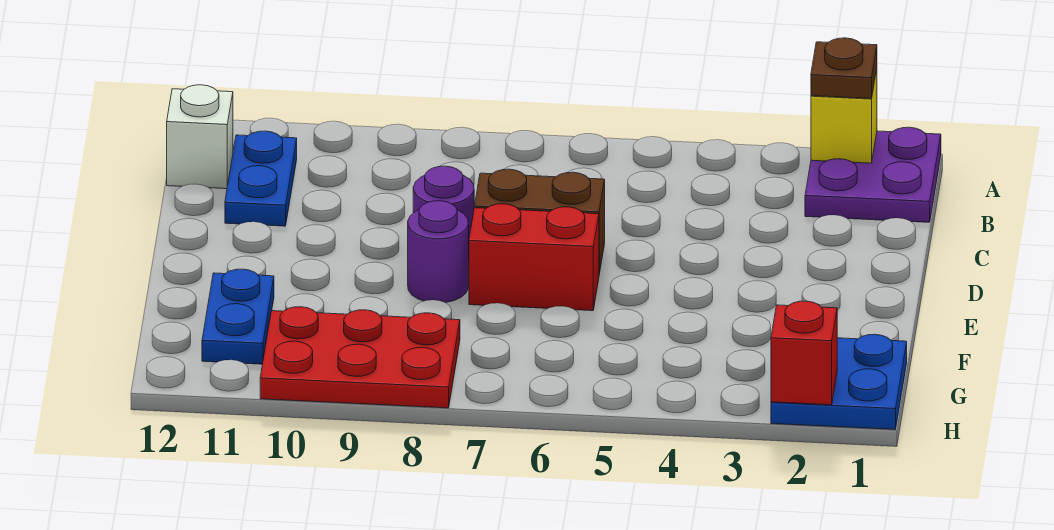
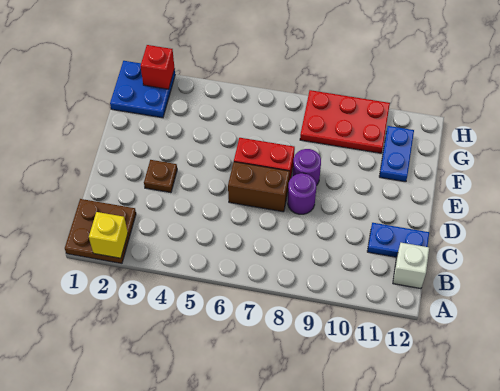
purple plate A1:B2 level 1 -> brown plate A1:B2 level 1
brown plate A2 level 3 -> brown plate D3 level 1
blue plate B11:C11 level 1 -> blue plate C11:C12 level 1

